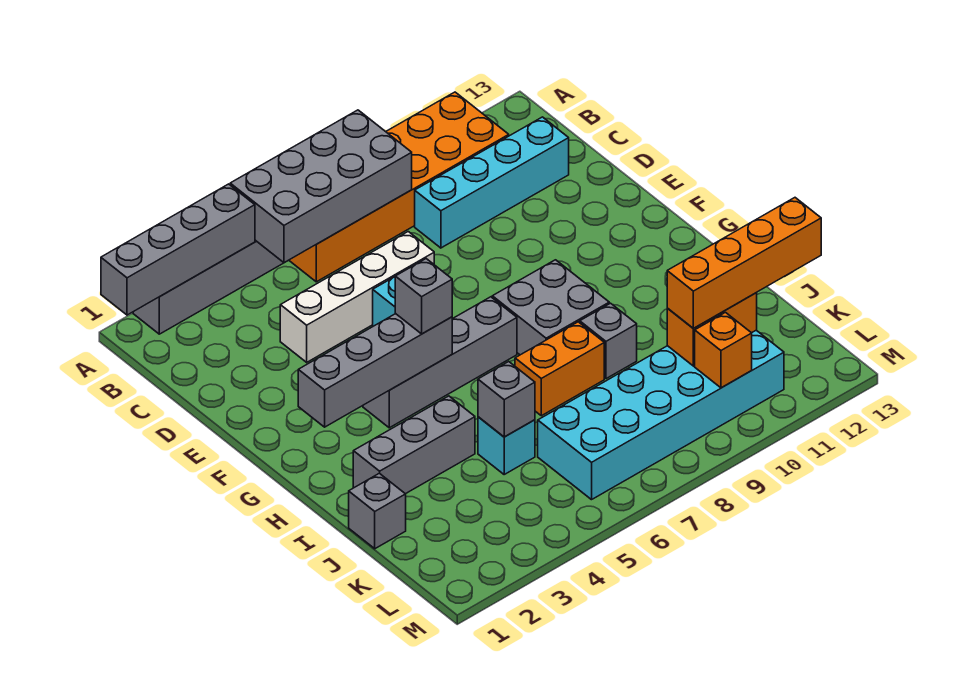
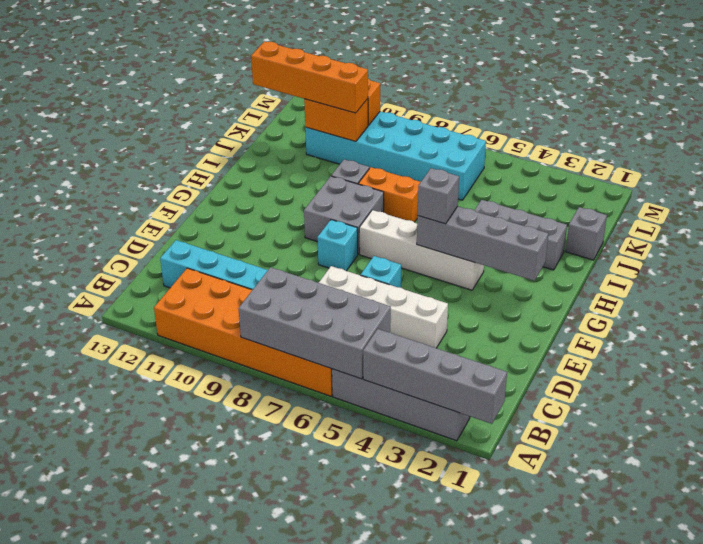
grey brick G4:G7 level 1 -> white brick G4:G7 level 1
cyan brick J5 level 1 -> cyan brick F8 level 1
grey brick J5 level 2 -> none

